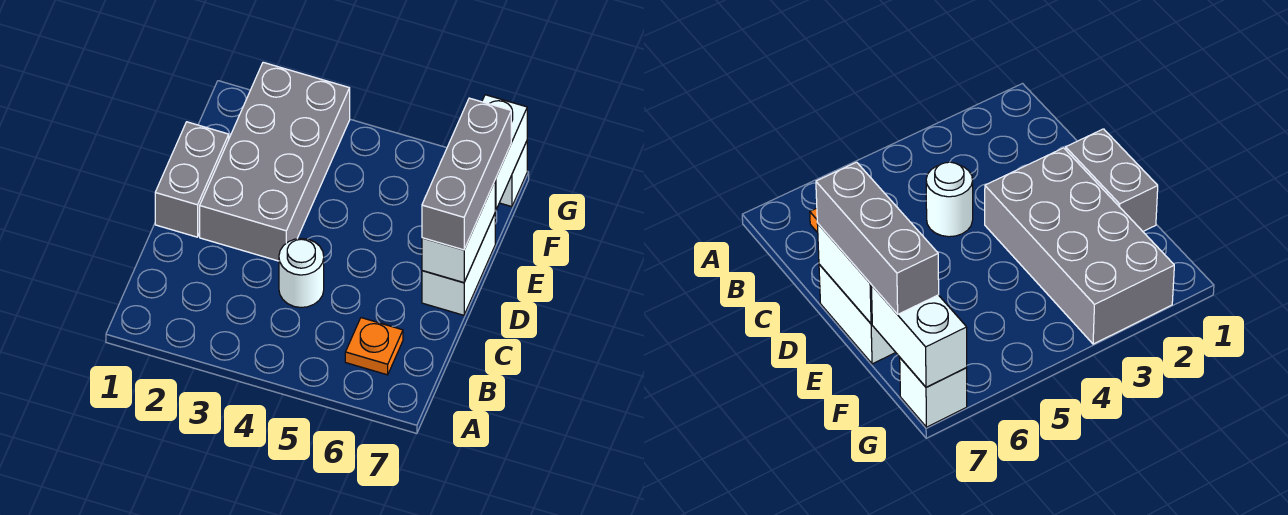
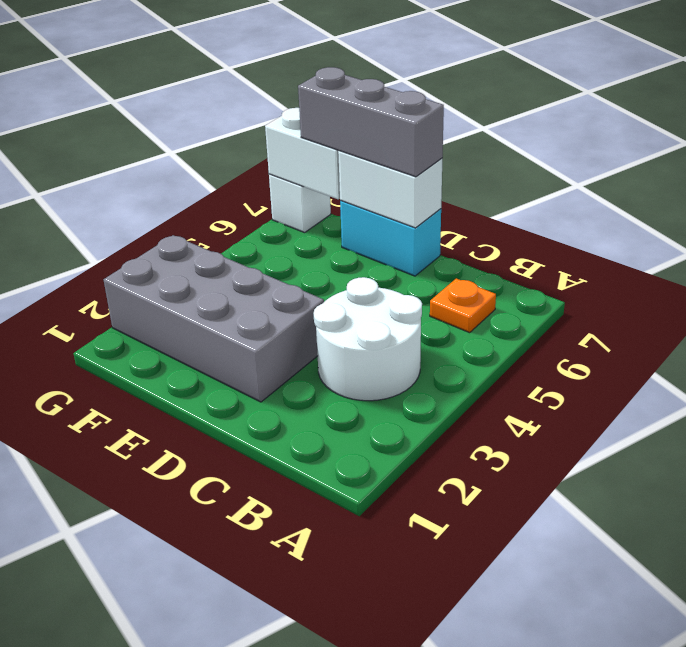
white round brick C4 level 1 -> white round brick B3:C4 level 1
grey brick D1:E1 level 1 -> none
white brick D7:E7 level 1 -> cyan brick D7:E7 level 1

